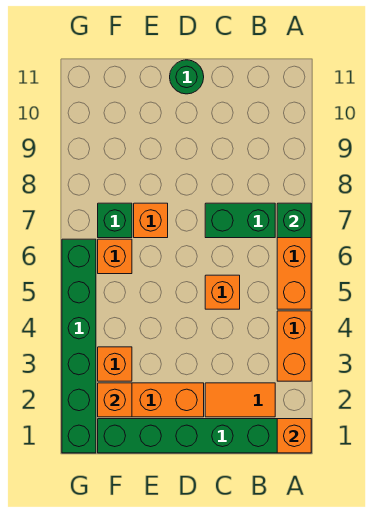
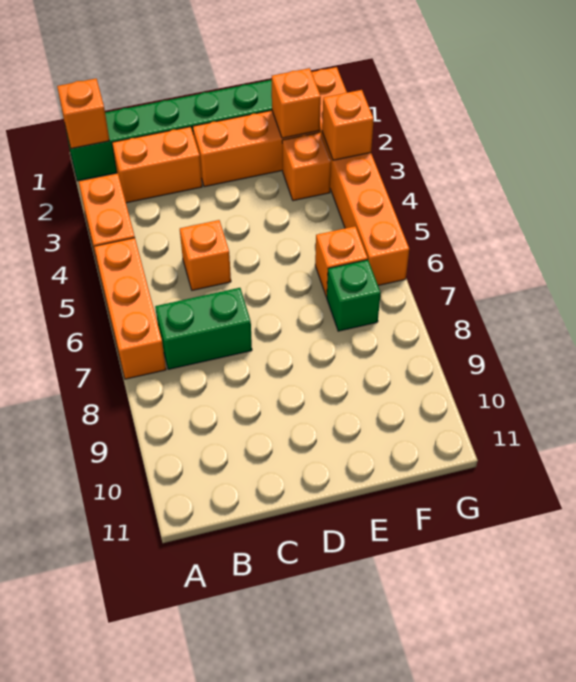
green brick A7 level 2 -> none
orange tile B2:C2 level 1 -> orange brick B2:C2 level 1
green round brick D11 level 1 -> none
orange brick E7 level 1 -> orange brick G3 level 2
green brick G1:G6 level 1 -> orange brick G1:G6 level 1

